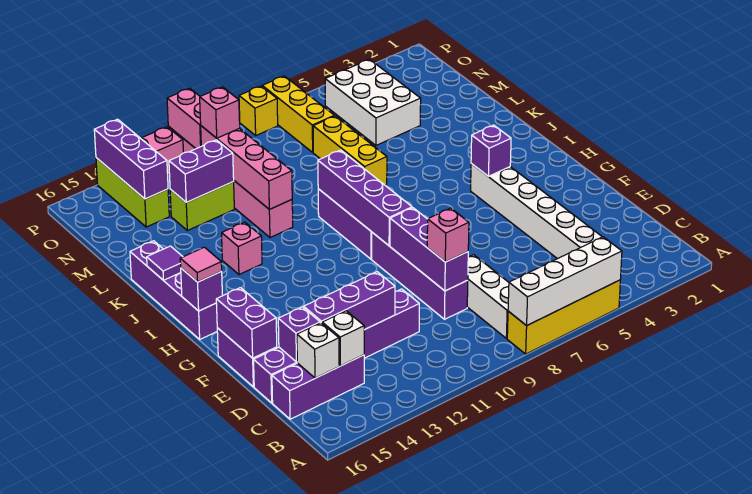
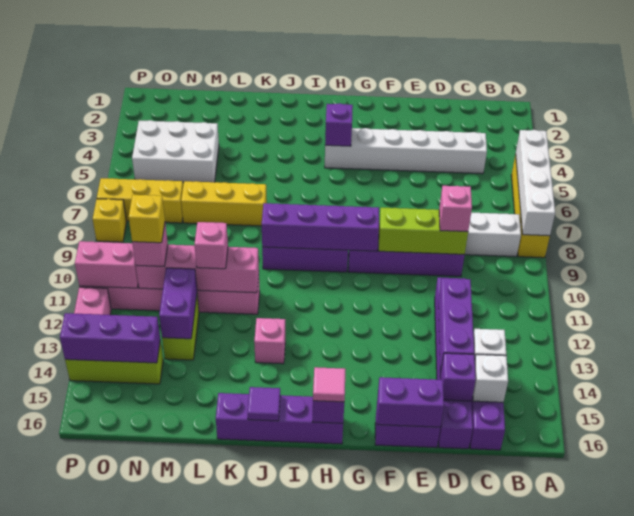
purple brick D9:F9 level 2 -> lime brick D9:F9 level 2
none -> pink brick L11 level 3
none -> yellow brick N11 level 4

